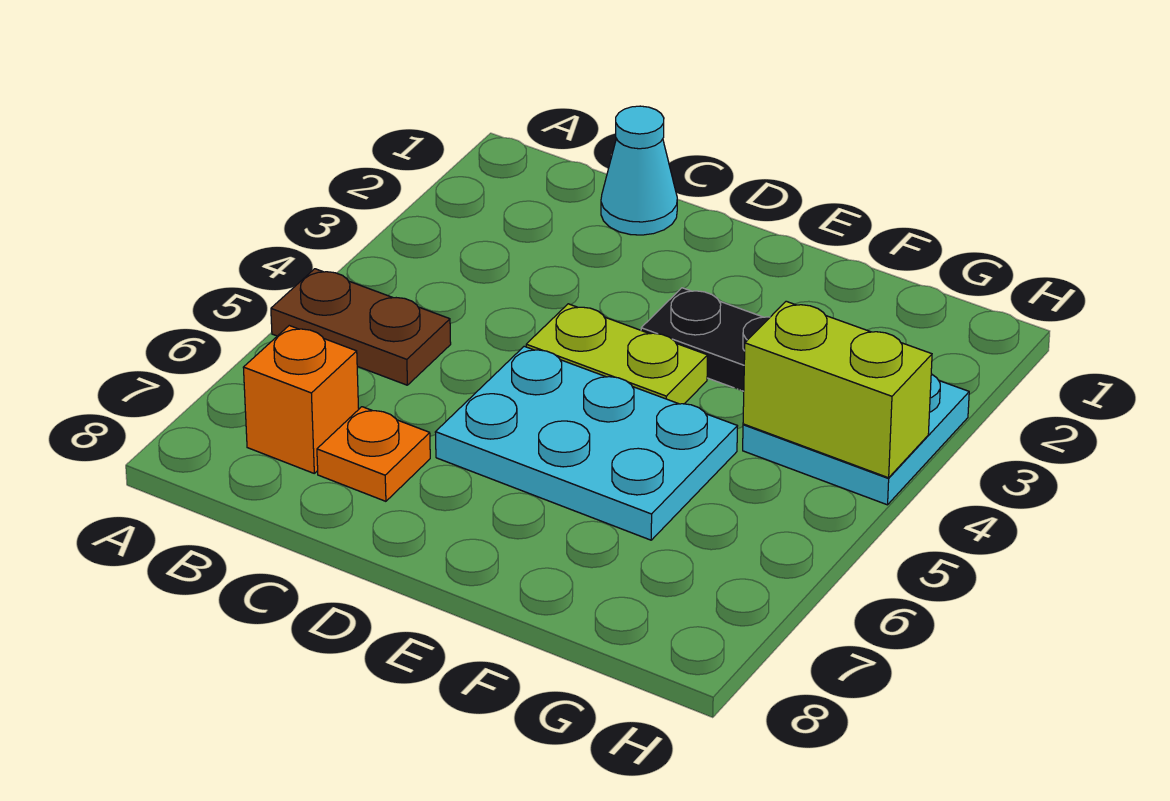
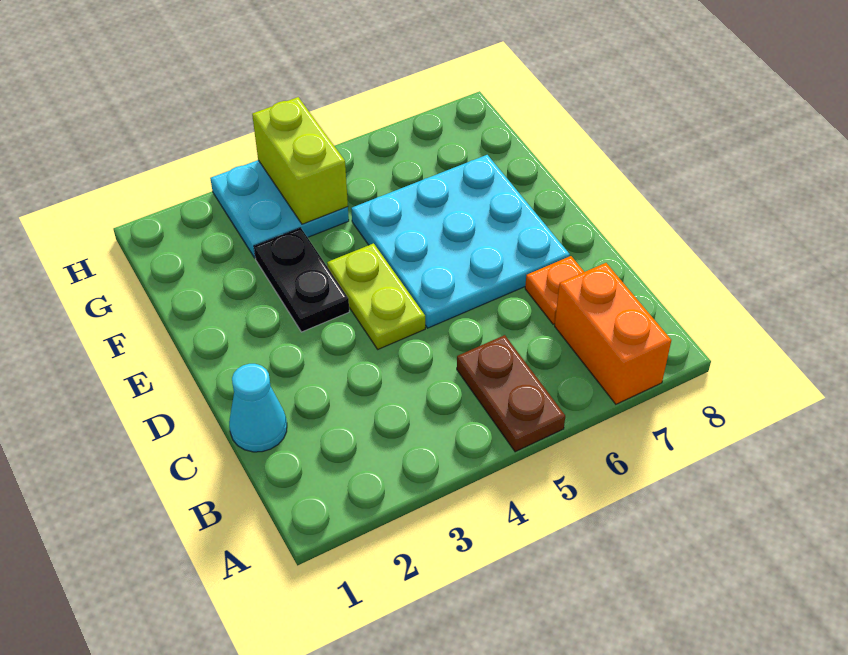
orange brick B7 level 1 -> orange brick A7:B7 level 1
cyan plate D5:F6 level 1 -> cyan plate D5:F7 level 1

